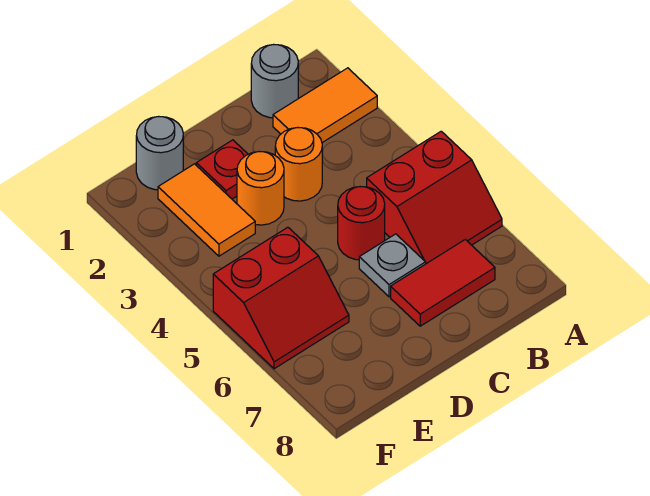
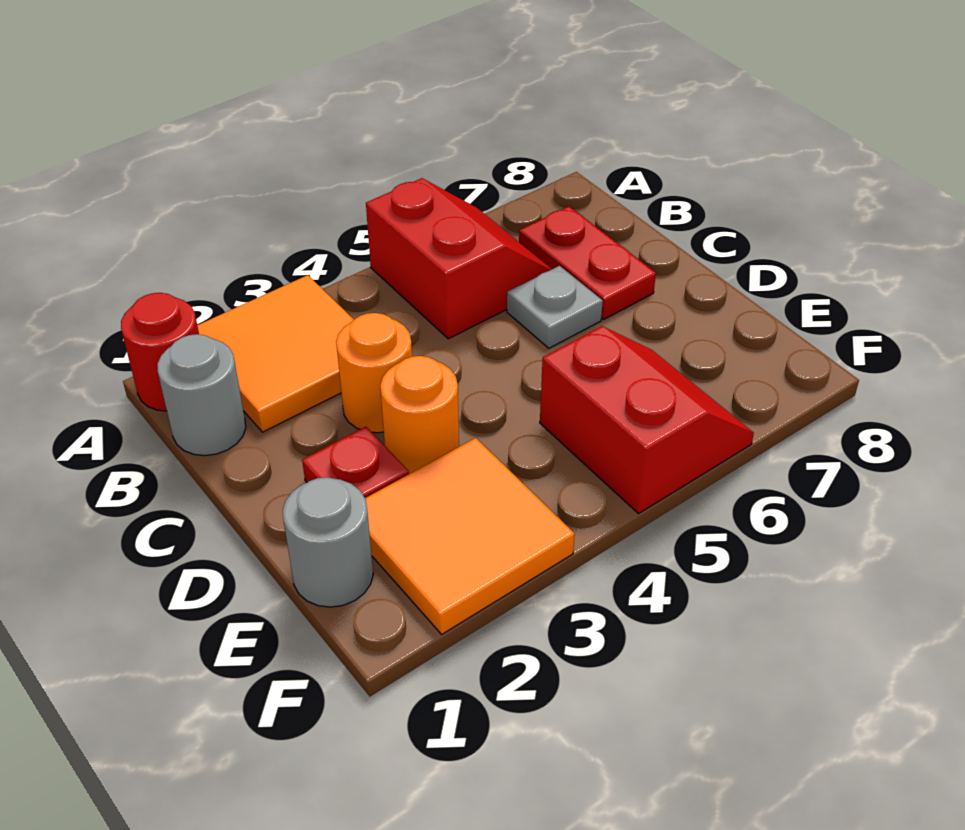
orange tile A2:B2 level 1 -> orange tile A2:B3 level 1
red tile B7:C7 level 1 -> red plate B7:C7 level 1
red round brick C5 level 1 -> red round brick A1 level 1
orange tile E2:E3 level 1 -> orange tile E2:F3 level 1

